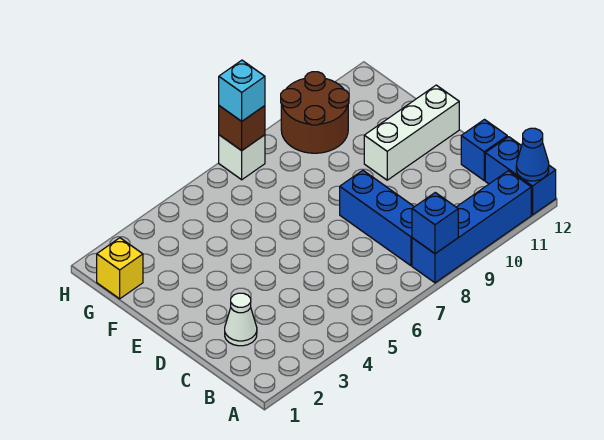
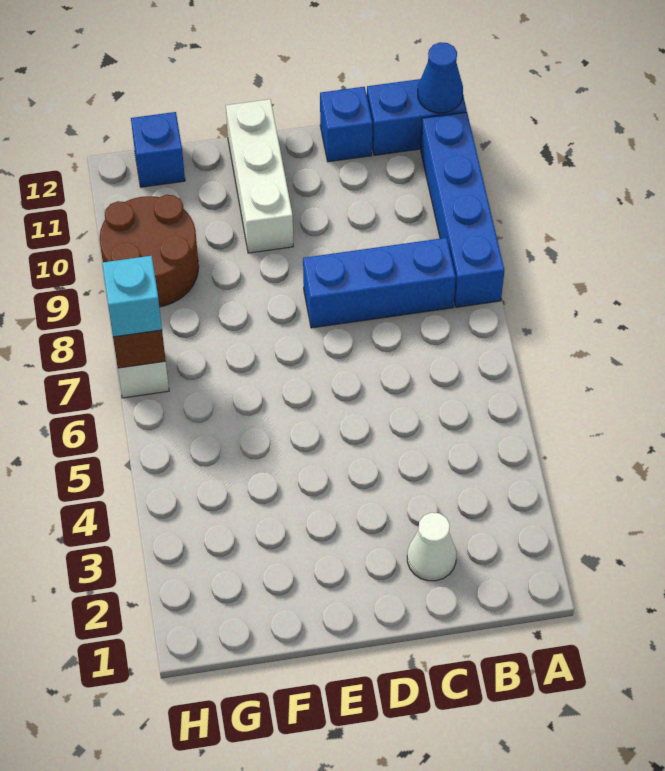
blue brick A8 level 2 -> blue brick G12 level 1
yellow brick G1 level 1 -> none

